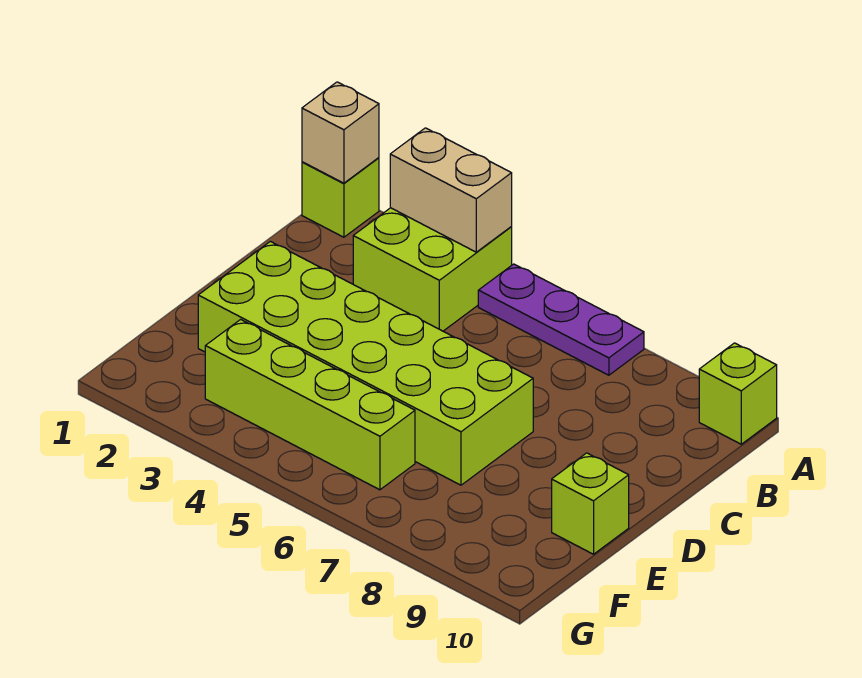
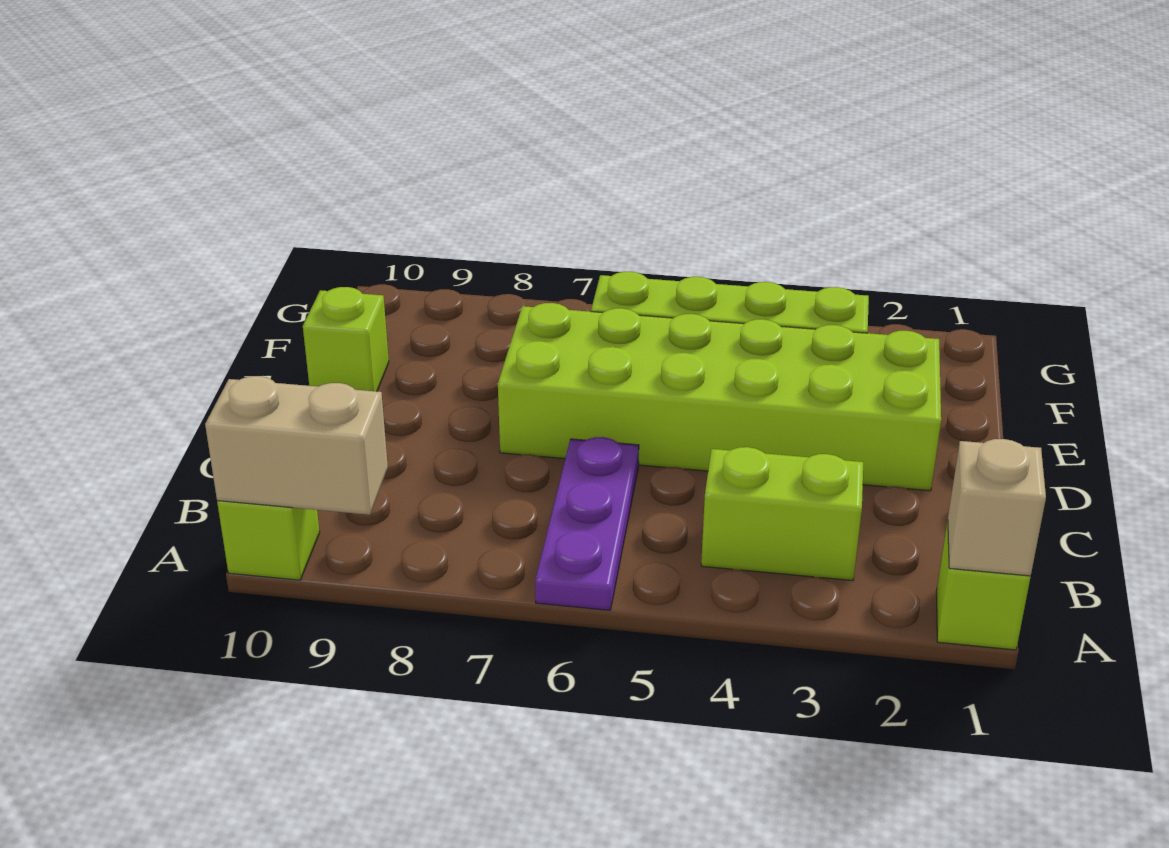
lime brick A3:B4 level 1 -> lime brick B3:B4 level 1
tan brick A3:A4 level 2 -> tan brick A9:A10 level 2
purple plate A5:A7 level 1 -> purple plate A6:C6 level 1

